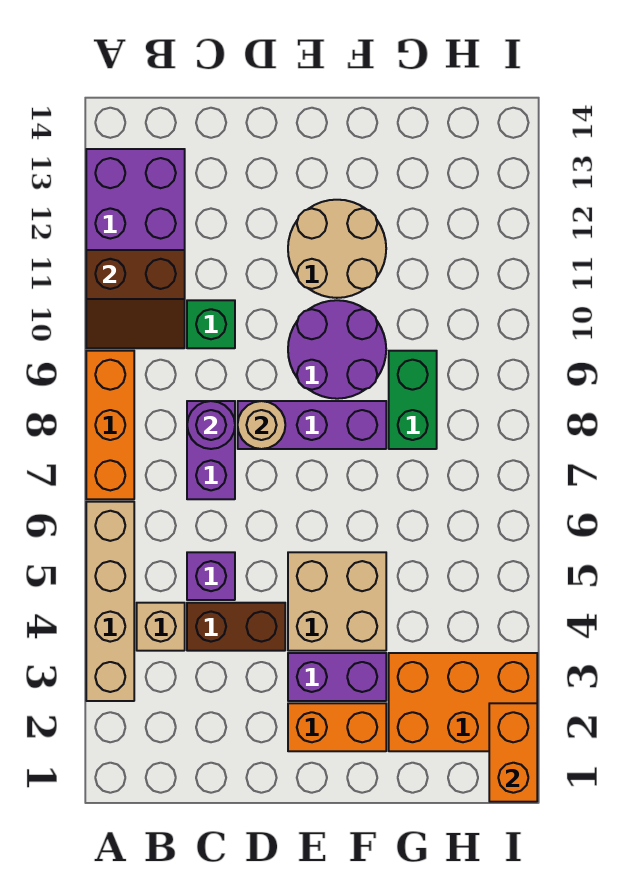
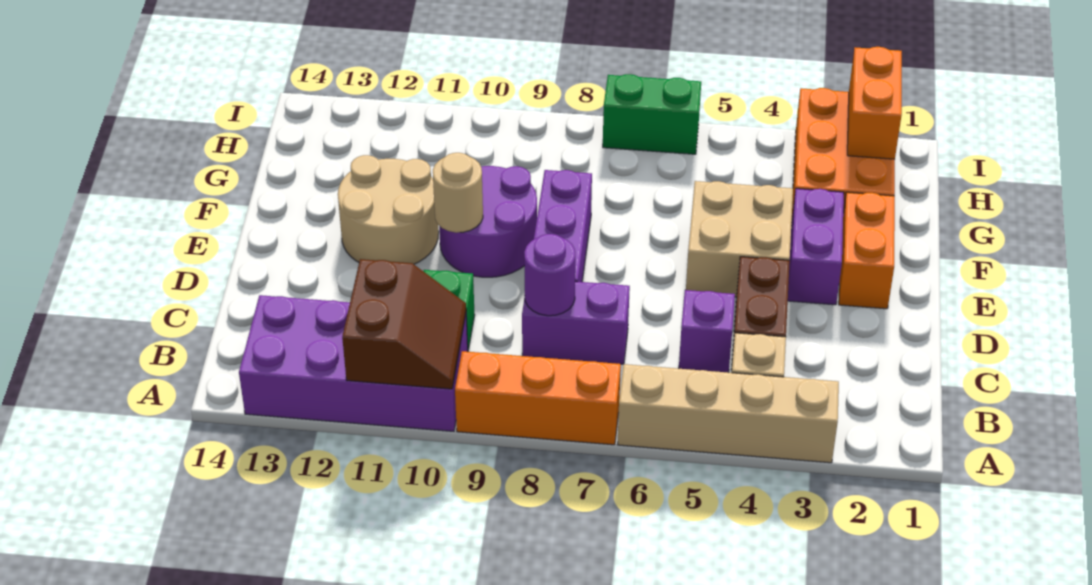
tan round brick D8 level 2 -> tan round brick E10 level 2
green brick G8:G9 level 1 -> green brick I6:I7 level 1
orange brick I1:I2 level 2 -> orange brick H2:I2 level 2

